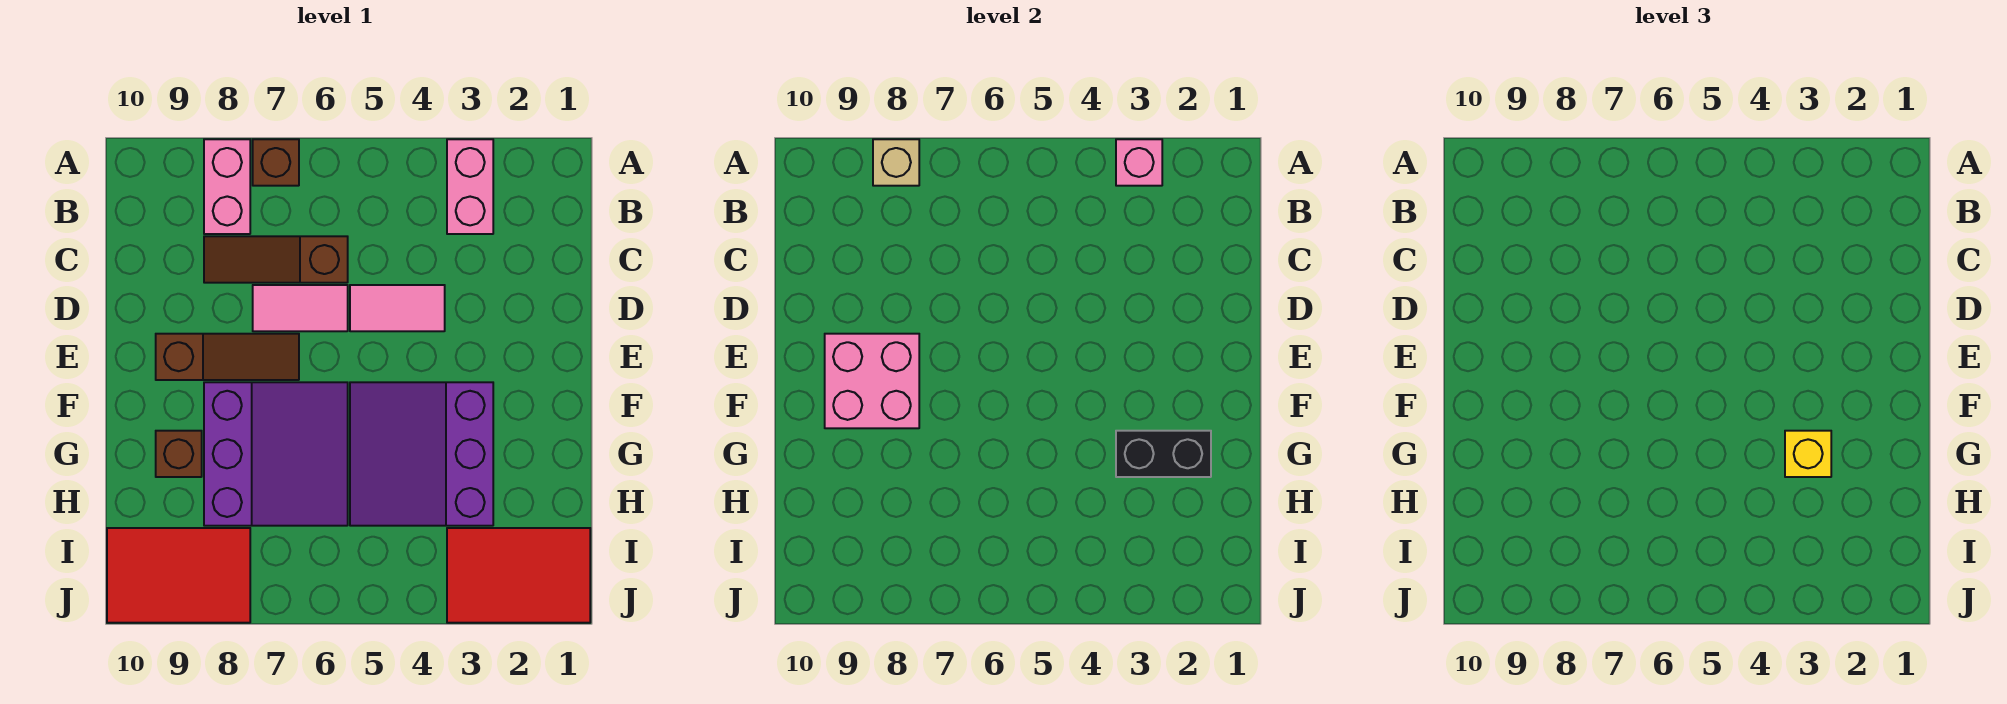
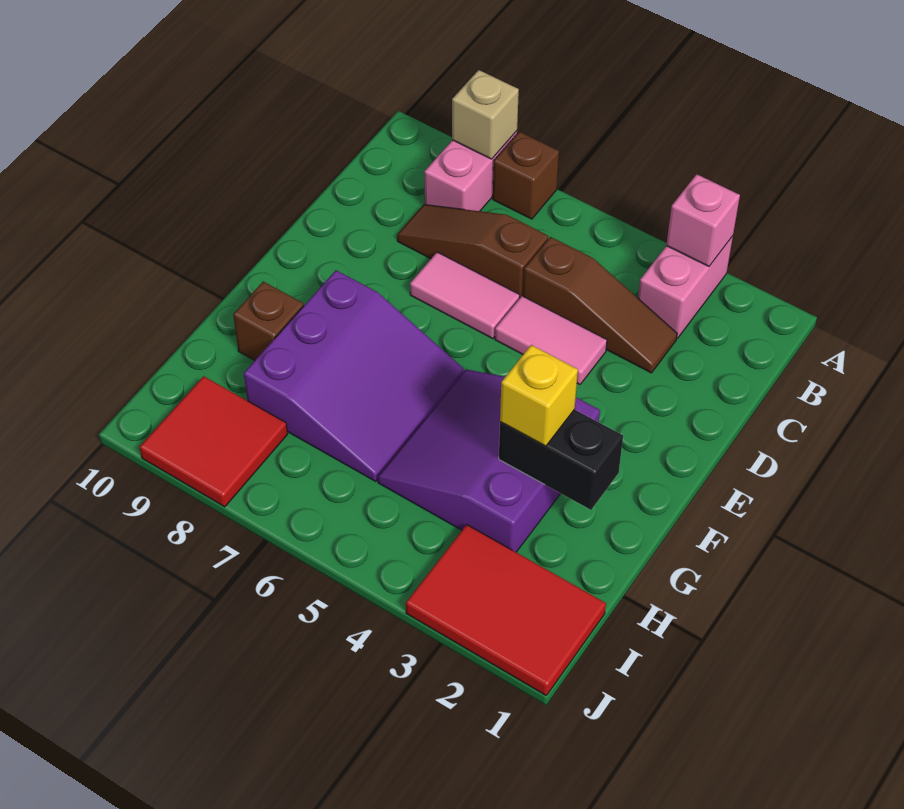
brown slope E7:E9 level 1 top 9 -> brown slope C3:C5 level 1 top 5
pink brick E8:F9 level 2 -> none
red tile I8:J10 level 1 -> red tile I8:J9 level 1

